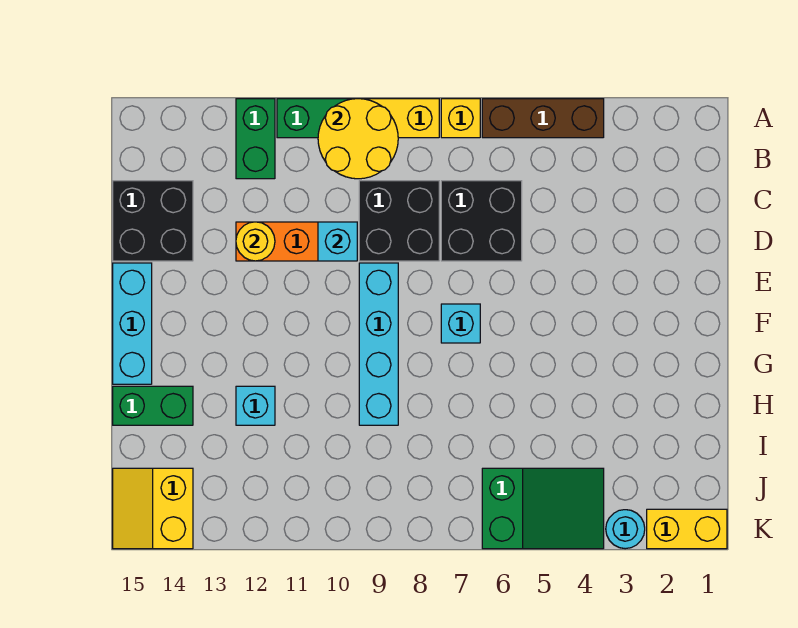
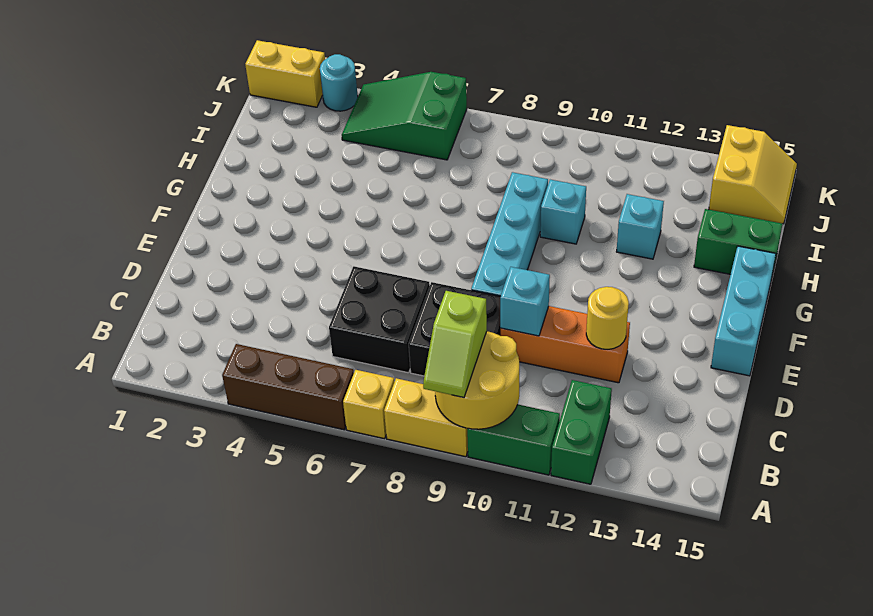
none -> lime slope A9:B9 level 3 top B
black brick C14:D15 level 1 -> none
cyan brick F7 level 1 -> cyan brick H10 level 1

